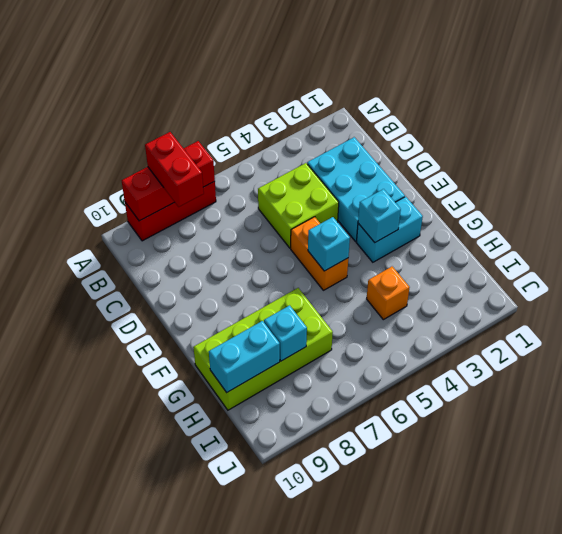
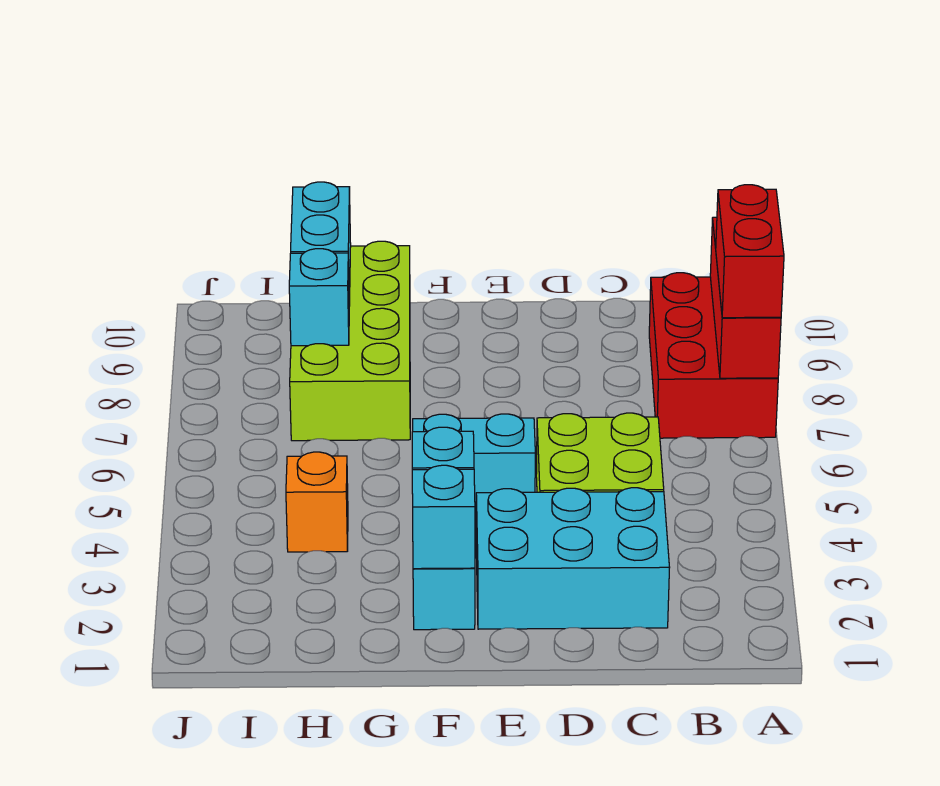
red brick A7:A9 level 1 -> red brick A7:B9 level 1
red brick A8:B8 level 3 -> red brick A7:A8 level 3
orange brick E5:F5 level 1 -> cyan brick E5:F5 level 1
cyan brick F5 level 2 -> cyan brick F2 level 2

